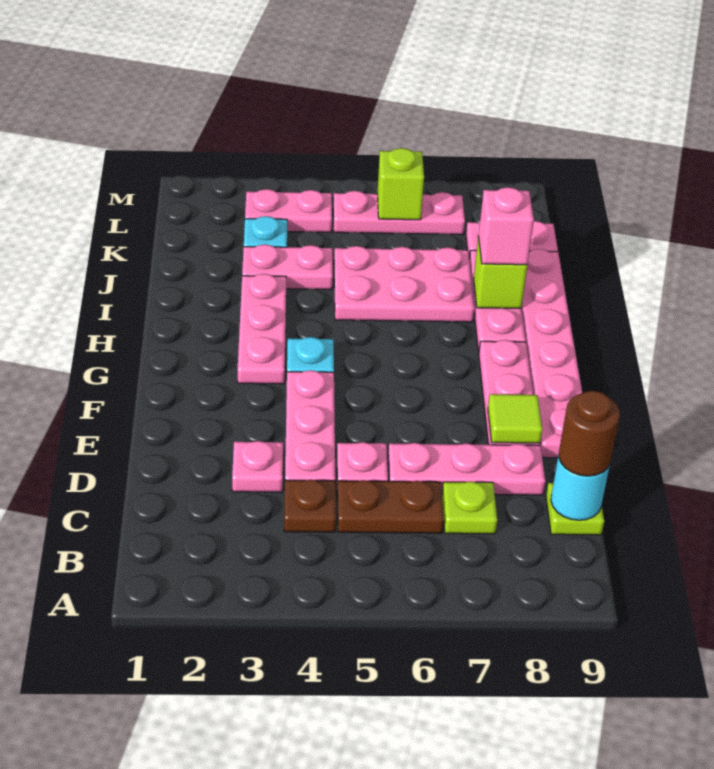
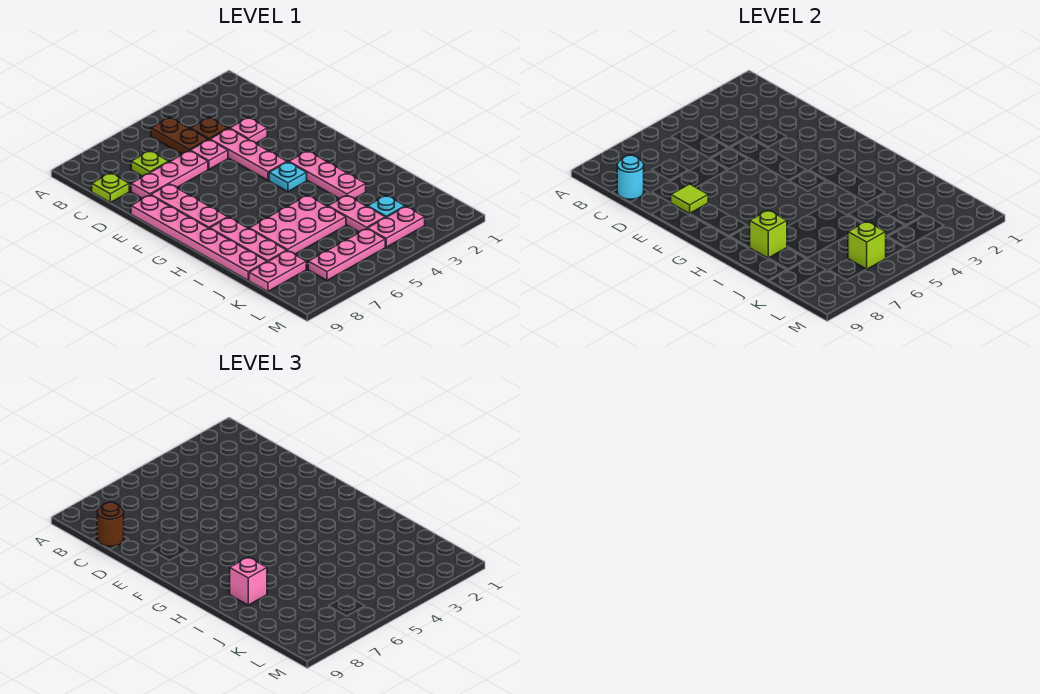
brown plate C5:C6 level 1 -> brown plate B5:C5 level 1
pink plate J3:J4 level 1 -> pink plate J4:K4 level 1

